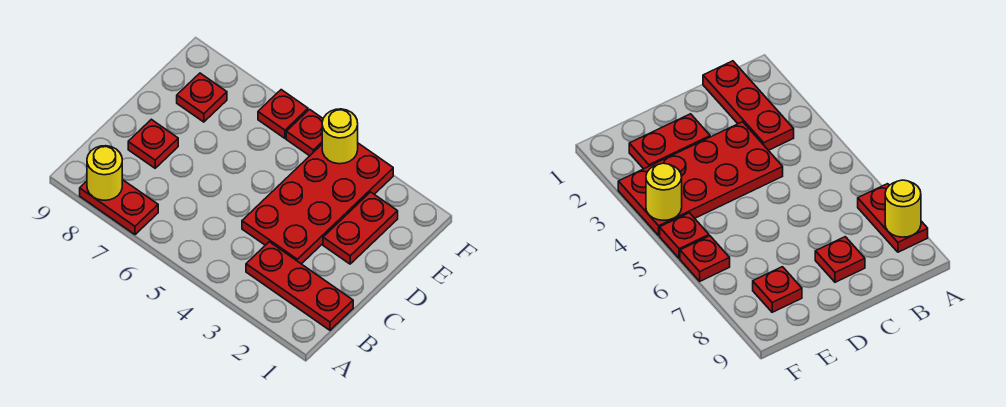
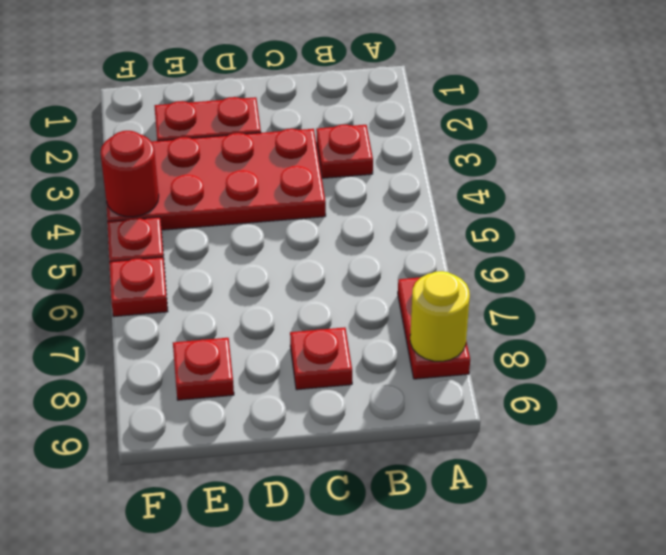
red plate B1:B3 level 1 -> red plate B3 level 1
yellow round brick F4 level 2 -> red round brick F4 level 2

